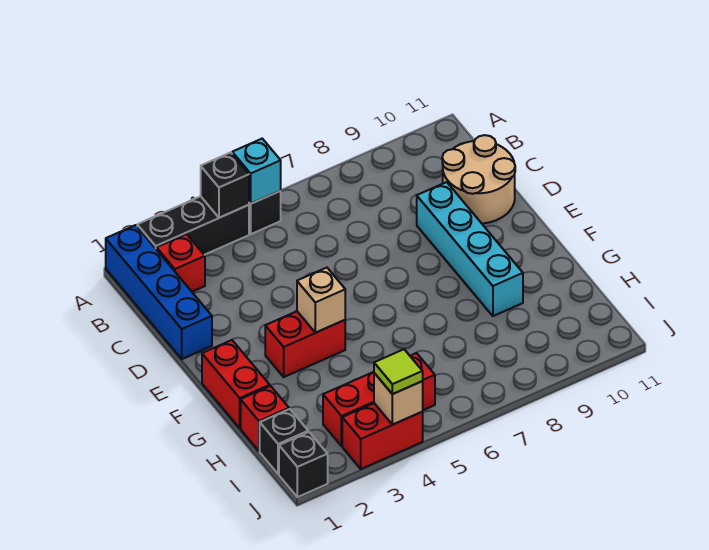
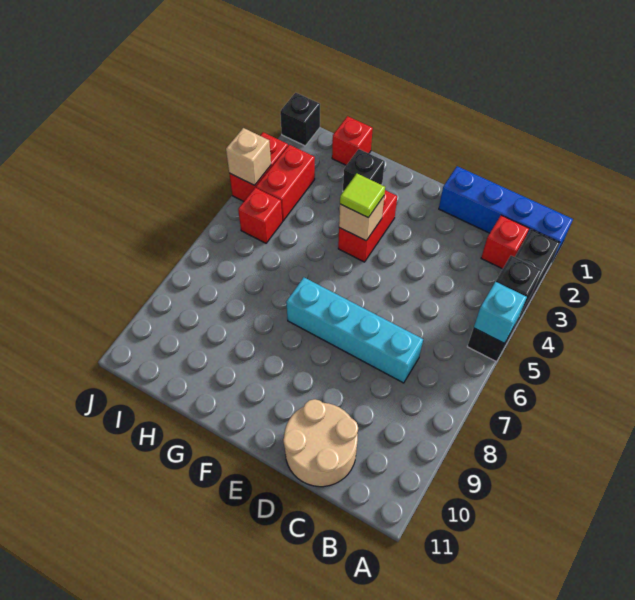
cyan brick D9:G9 level 1 -> cyan brick C7:F7 level 1
red brick F1:G1 level 1 -> none
black brick I1 level 1 -> black brick G2 level 1
lime tile J4 level 3 -> lime tile F4 level 3

